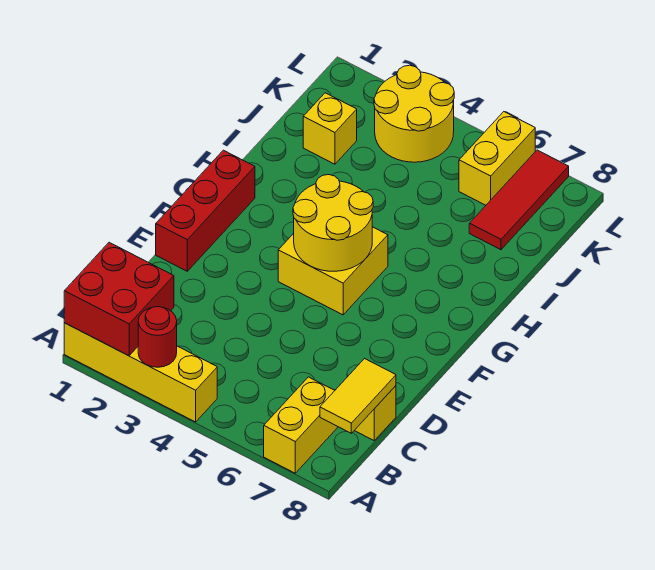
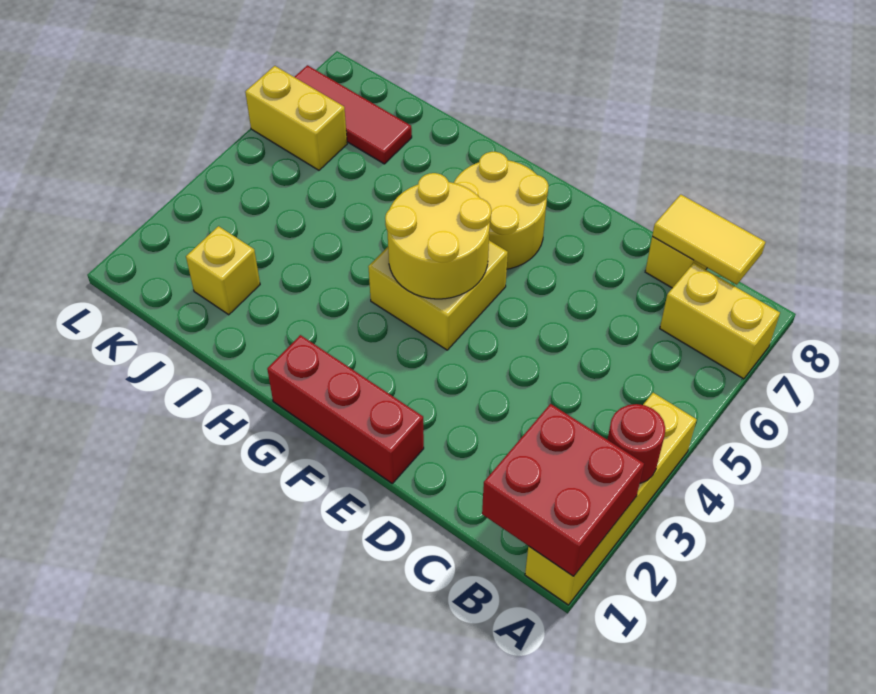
yellow round brick K3:L4 level 1 -> yellow round brick F6:G7 level 1

